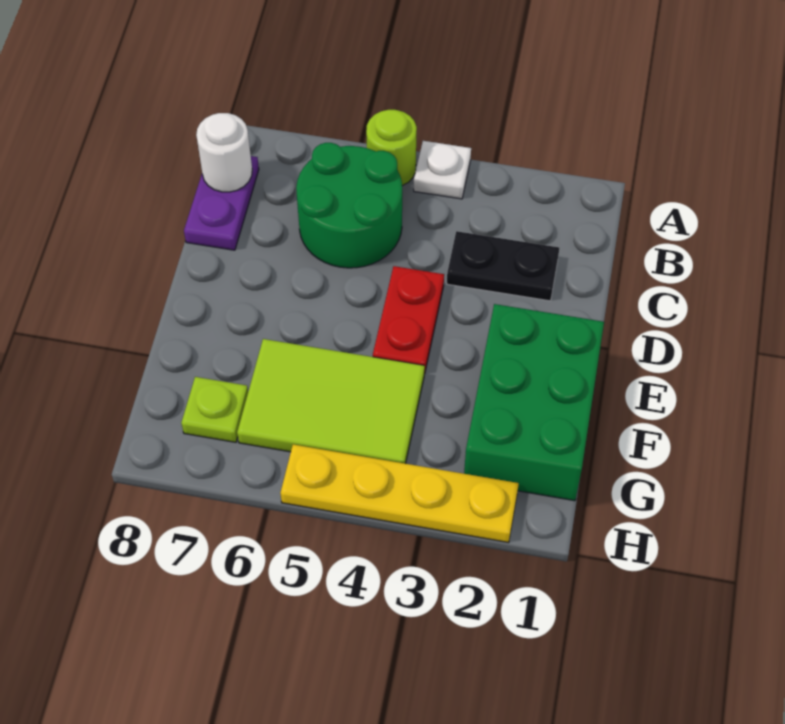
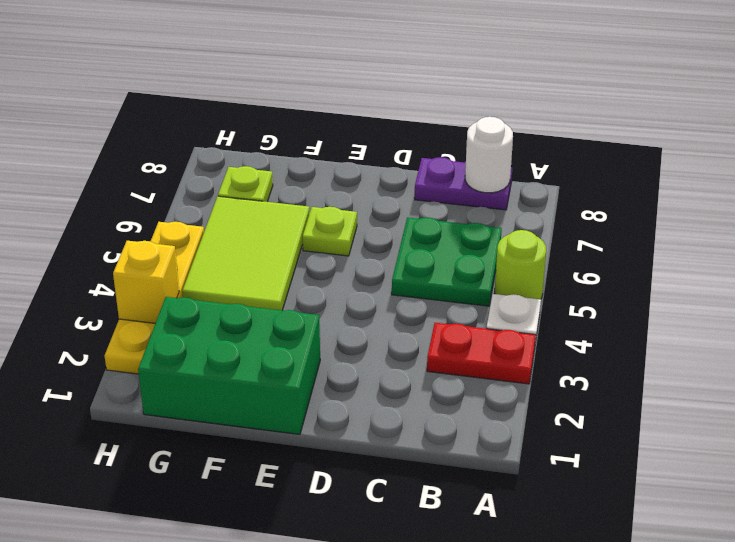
green round brick B5:C6 level 1 -> green plate B5:C6 level 1
black plate C2:C3 level 1 -> none
red plate D4:E4 level 1 -> red plate A3:B3 level 1
none -> lime plate E6 level 1
none -> yellow brick H3 level 2

